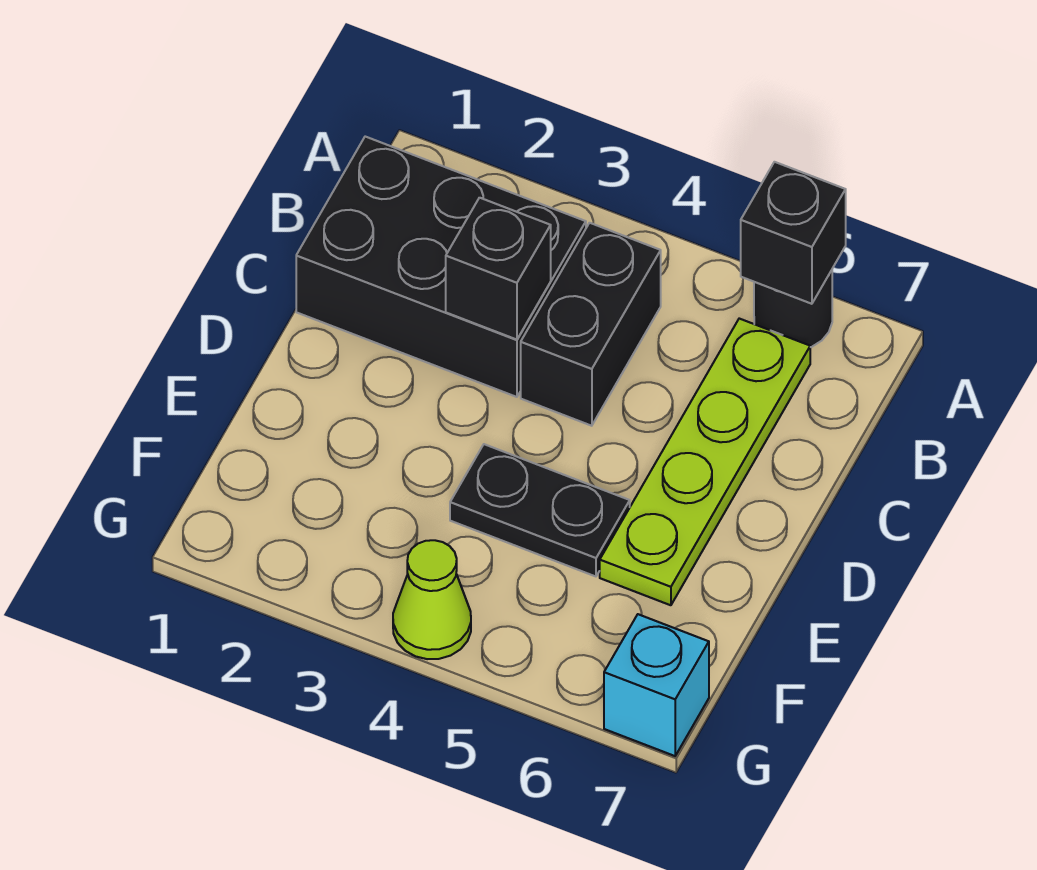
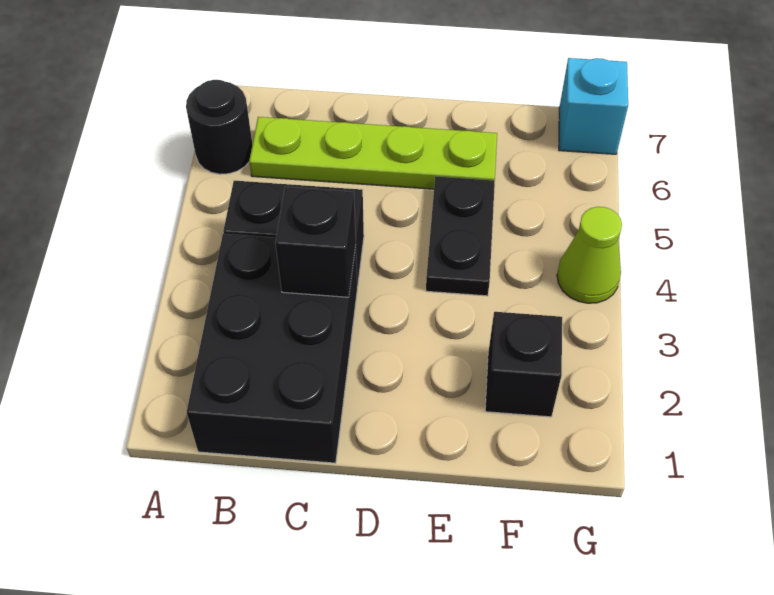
black brick A6 level 2 -> black brick F2 level 1

